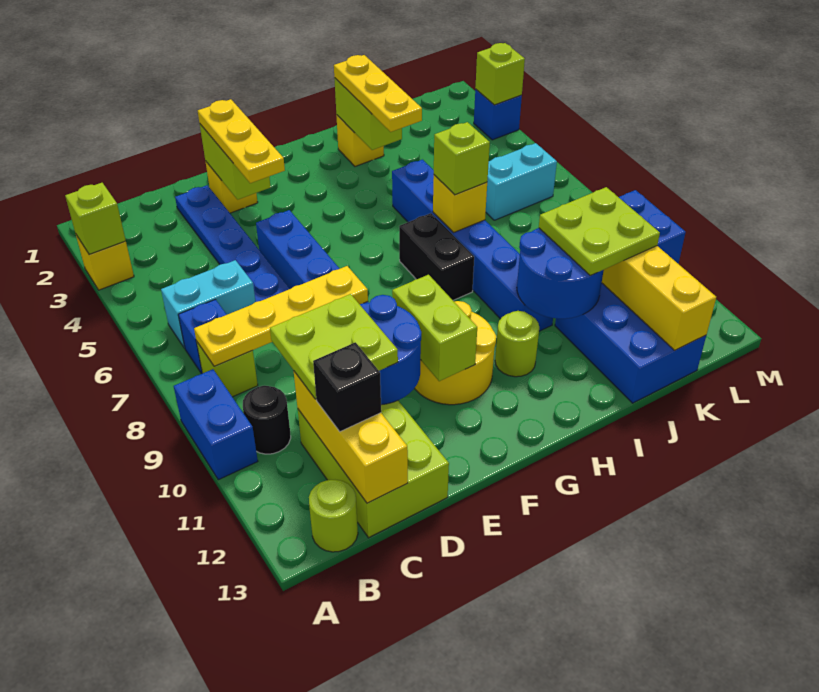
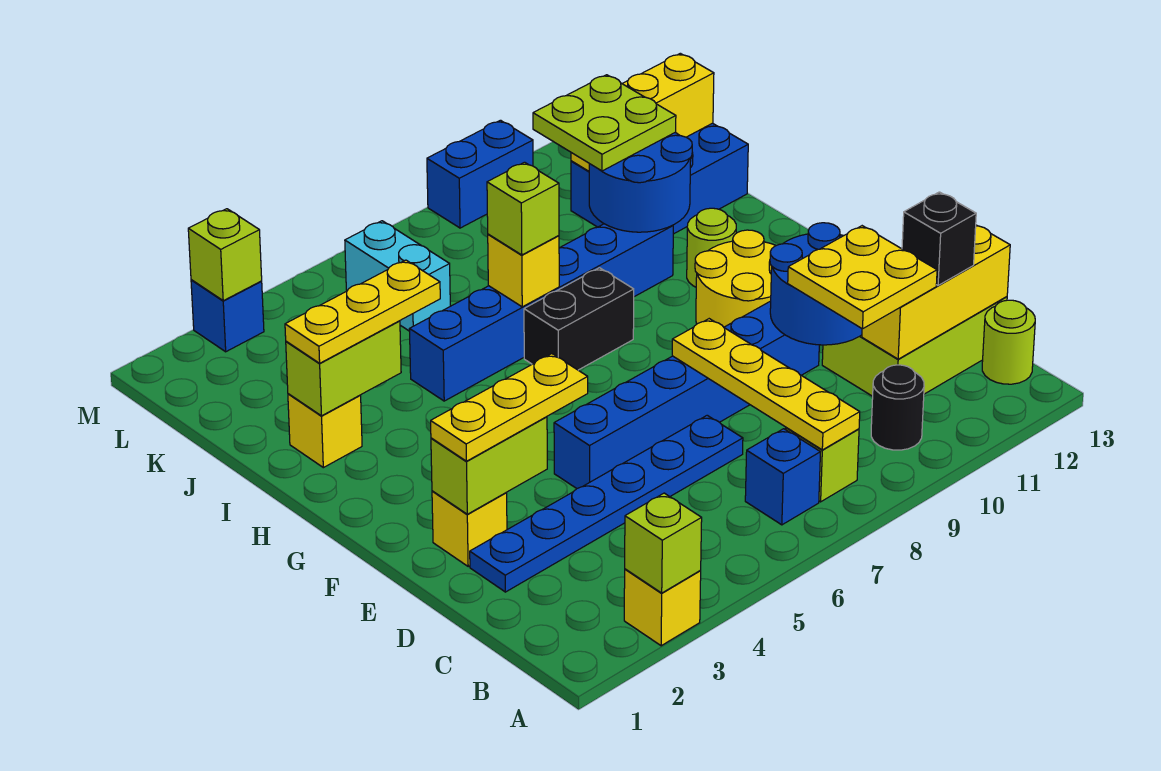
blue brick A9:A10 level 1 -> none
cyan brick B6:C6 level 1 -> none
lime plate C10:D11 level 3 -> yellow plate C10:D11 level 3
lime brick F10:F11 level 2 -> none

